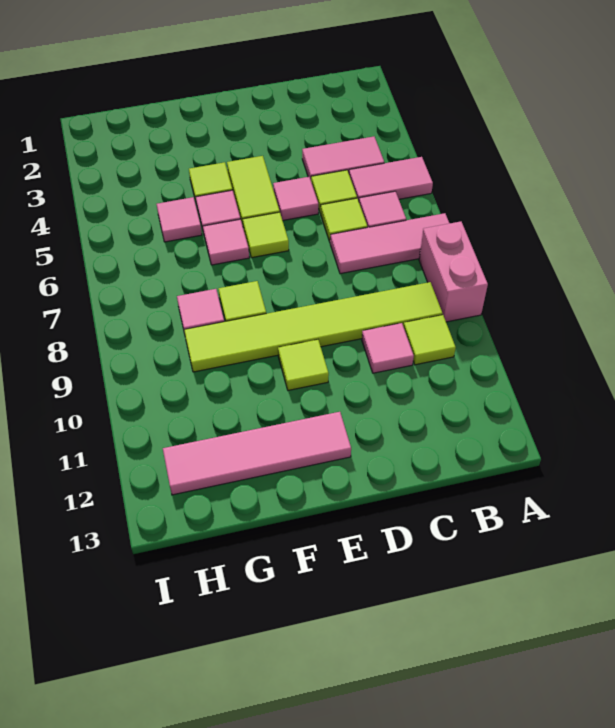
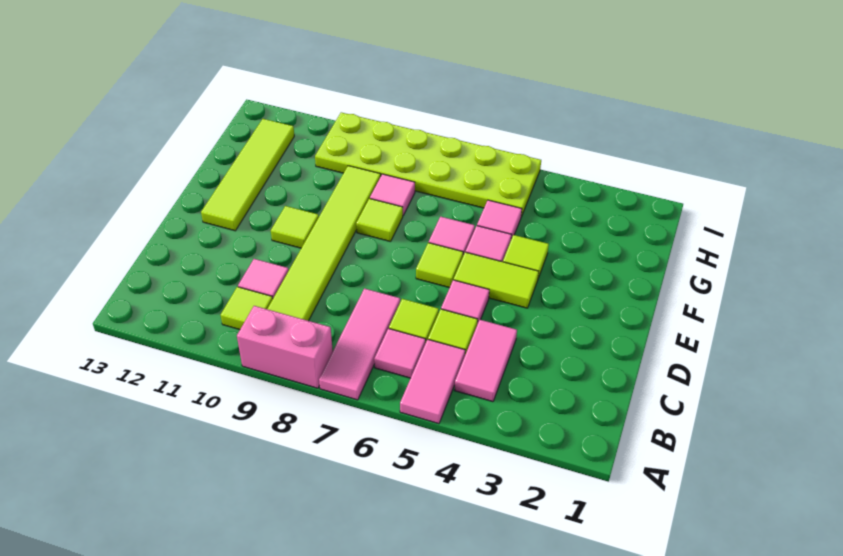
pink tile E12:H12 level 1 -> lime tile E12:H12 level 1
none -> lime plate H5:I10 level 1

